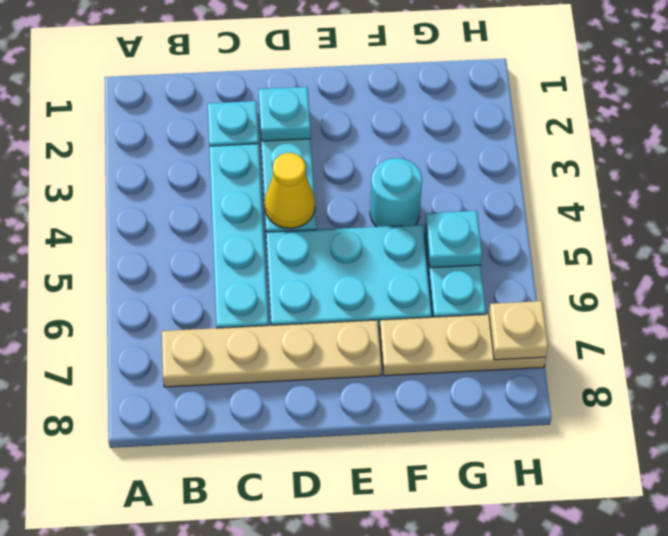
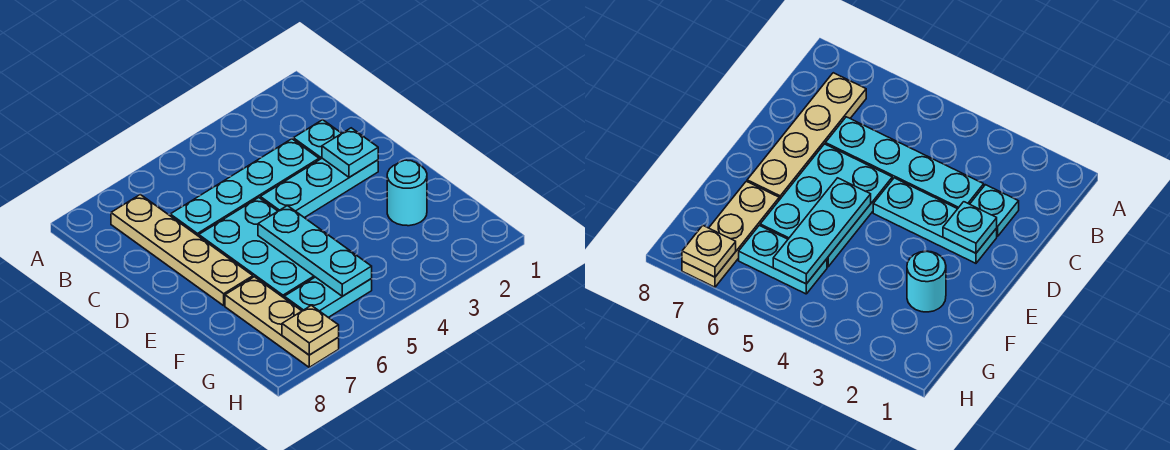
yellow cone D4 level 2 -> none
cyan round brick F4 level 1 -> cyan round brick F2 level 1
cyan plate G5 level 2 -> cyan plate E5:G5 level 2

